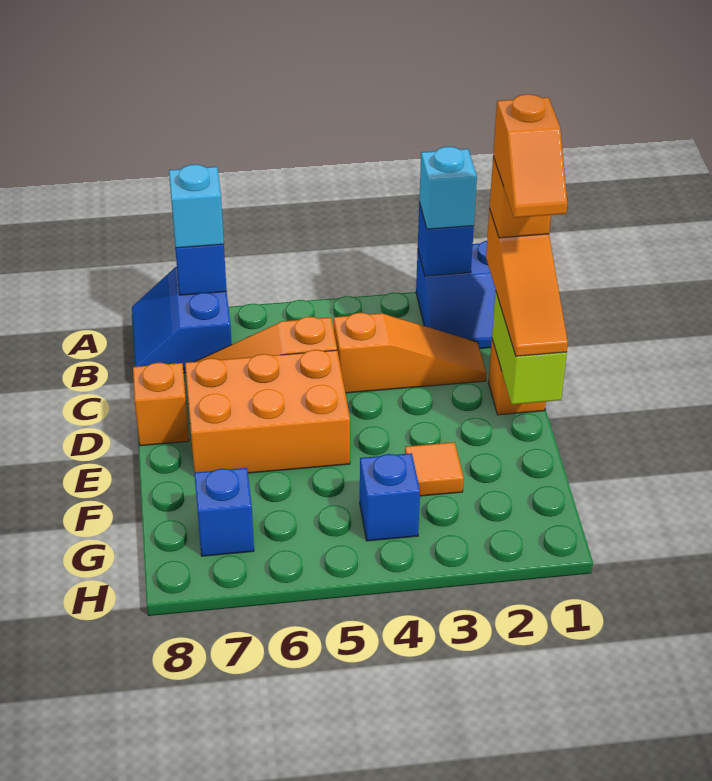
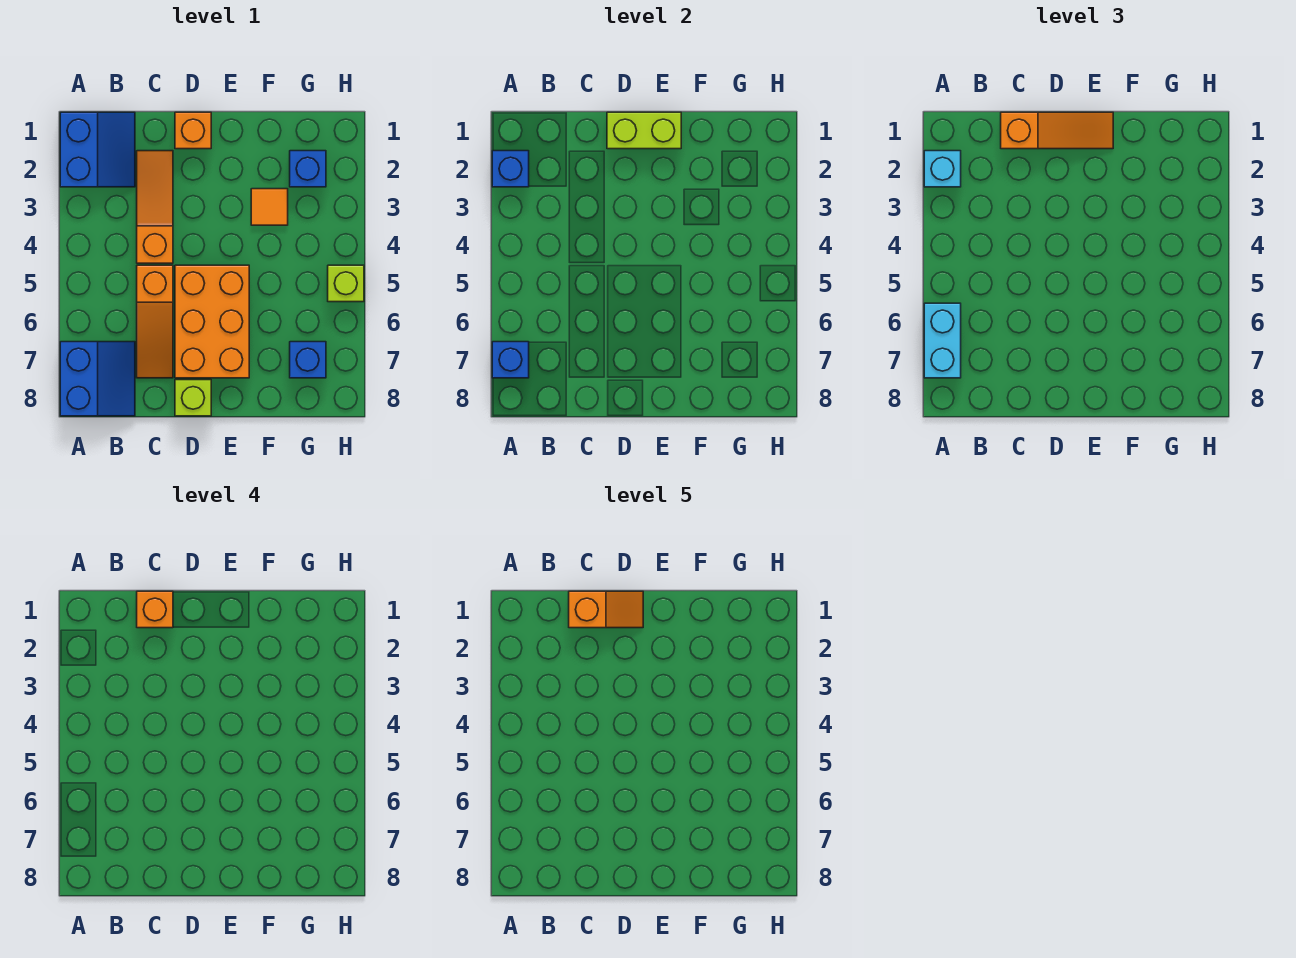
blue slope A7:B8 level 1 top 7 -> blue slope A7:B8 level 1 top A
cyan brick A7 level 3 -> cyan brick A6:A7 level 3
orange brick D8 level 1 -> lime brick D8 level 1
blue brick G4 level 1 -> blue brick G2 level 1
none -> lime brick H5 level 1

